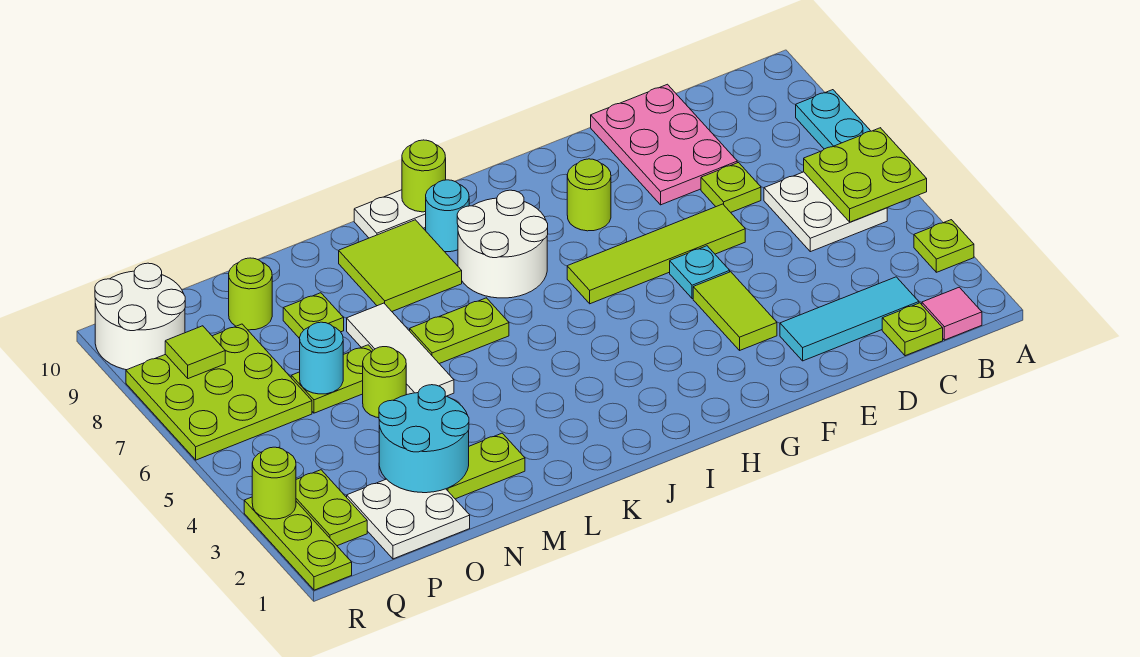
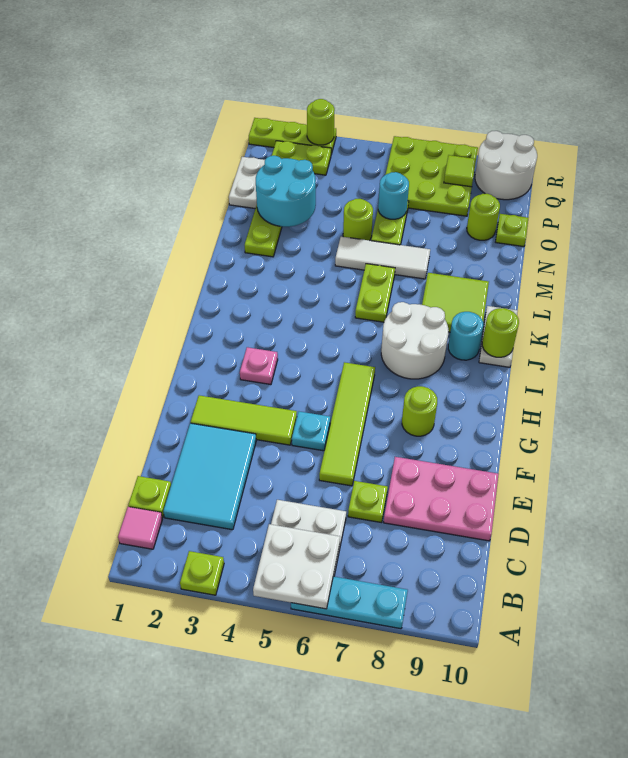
lime plate A5:B6 level 2 -> white plate A5:B6 level 2
cyan tile C2:E2 level 1 -> cyan tile C2:E3 level 1
lime tile F3:F4 level 1 -> lime tile F2:F4 level 1
none -> pink plate H3 level 1
lime plate N8 level 1 -> lime plate O10 level 1

